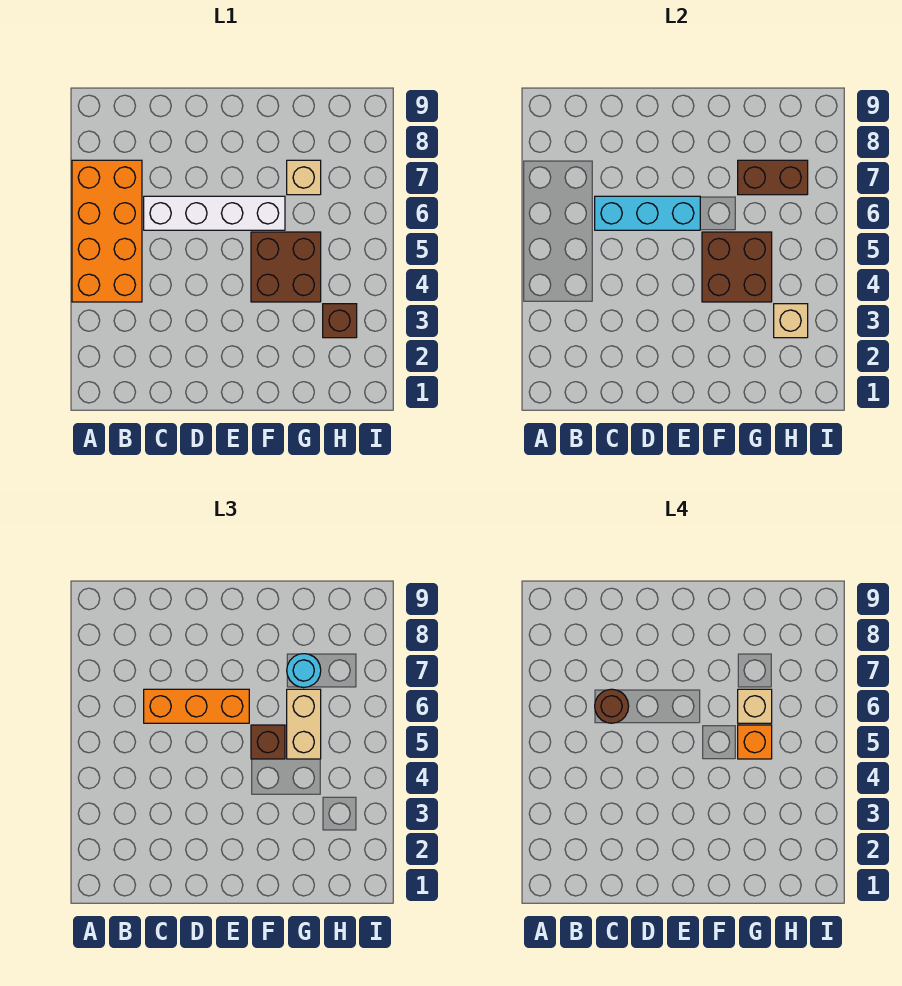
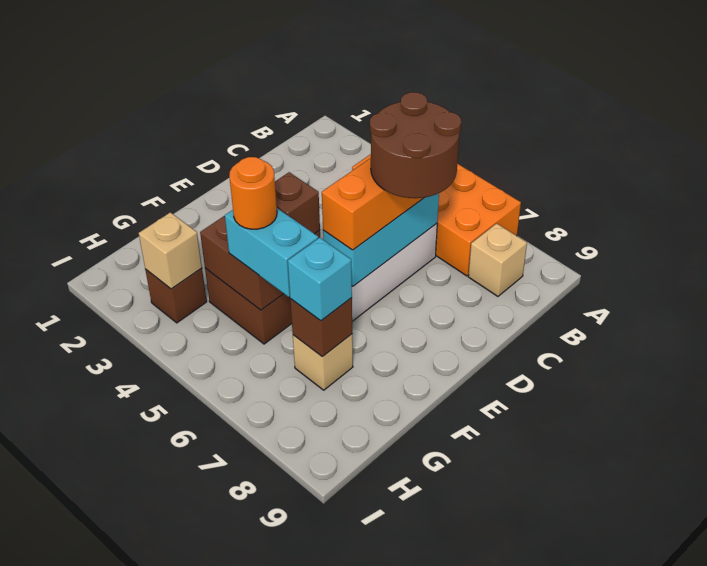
brown round brick C6 level 4 -> brown round brick C6:D7 level 4
tan brick G5:G6 level 3 -> cyan brick G5:G6 level 3
orange brick G5 level 4 -> orange round brick G5 level 4
tan brick G6 level 4 -> tan brick B8 level 1
brown brick G7:H7 level 2 -> brown brick G7 level 2
cyan round brick G7 level 3 -> cyan brick G7 level 3

